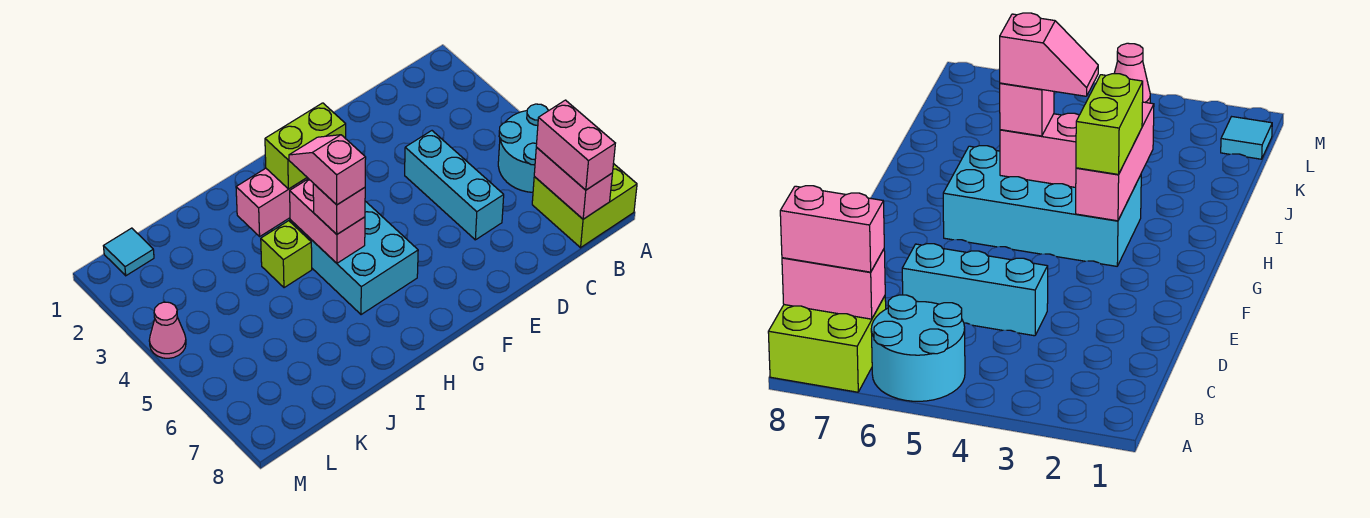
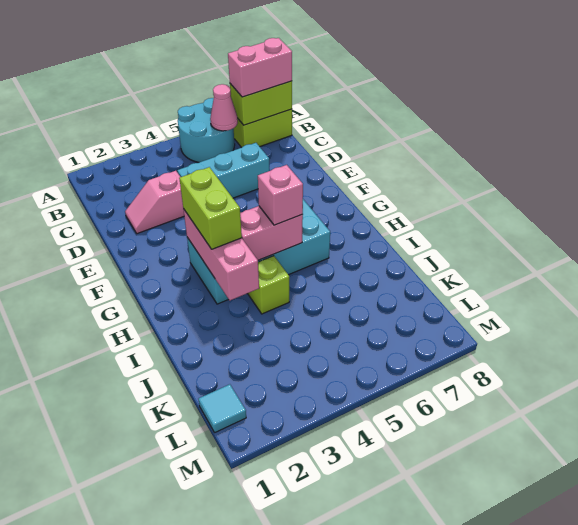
pink brick B7:B8 level 2 -> lime brick B7:B8 level 2
pink slope H4:H5 level 4 top 5 -> pink slope D2:D3 level 1 top 3
pink cone M4 level 1 -> pink cone B6 level 2

